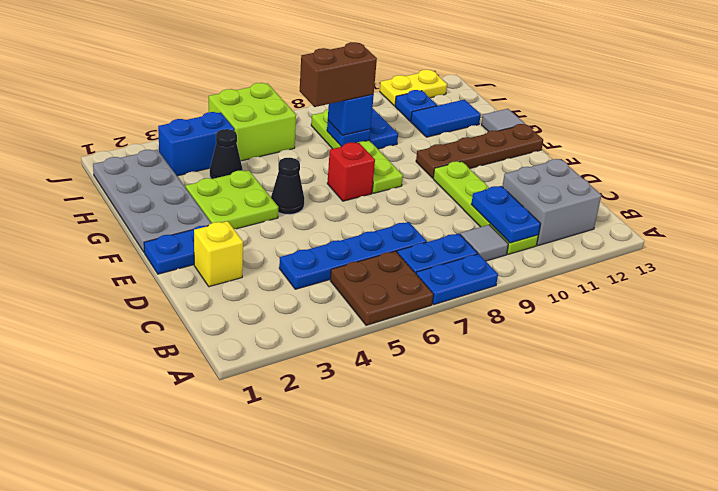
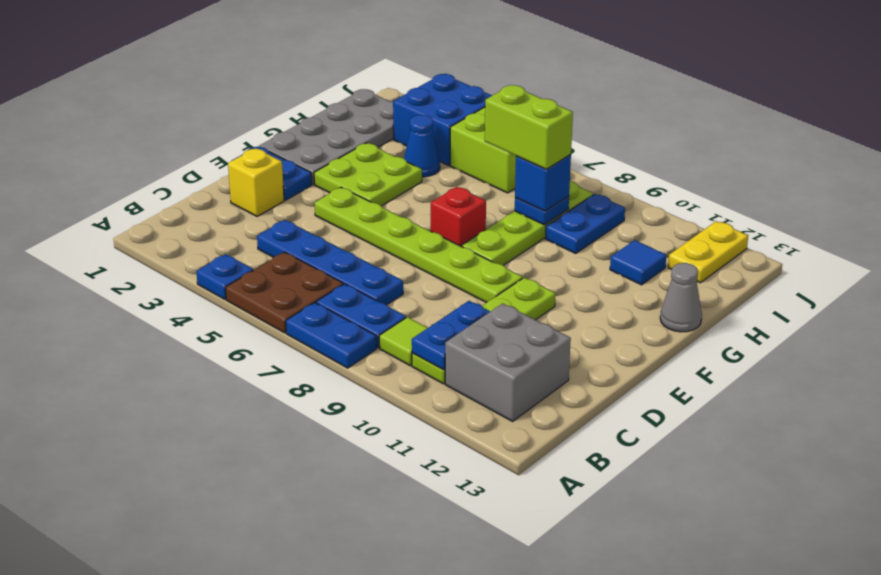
grey tile B9 level 1 -> lime tile B9 level 1
none -> lime plate E4:E9 level 1
black cone F5 level 1 -> none
brown plate F10:F13 level 1 -> none
grey tile G13 level 1 -> grey cone G13 level 1
black cone H4 level 1 -> blue cone H4 level 1
brown brick H7:H8 level 4 -> lime brick H7:H8 level 4
blue tile H11:H12 level 1 -> blue tile H11 level 1
blue brick I3:I4 level 1 -> blue brick I3:J4 level 1
blue plate I11 level 1 -> blue plate A4 level 1
yellow plate J11:J12 level 1 -> yellow plate I12:J12 level 1

